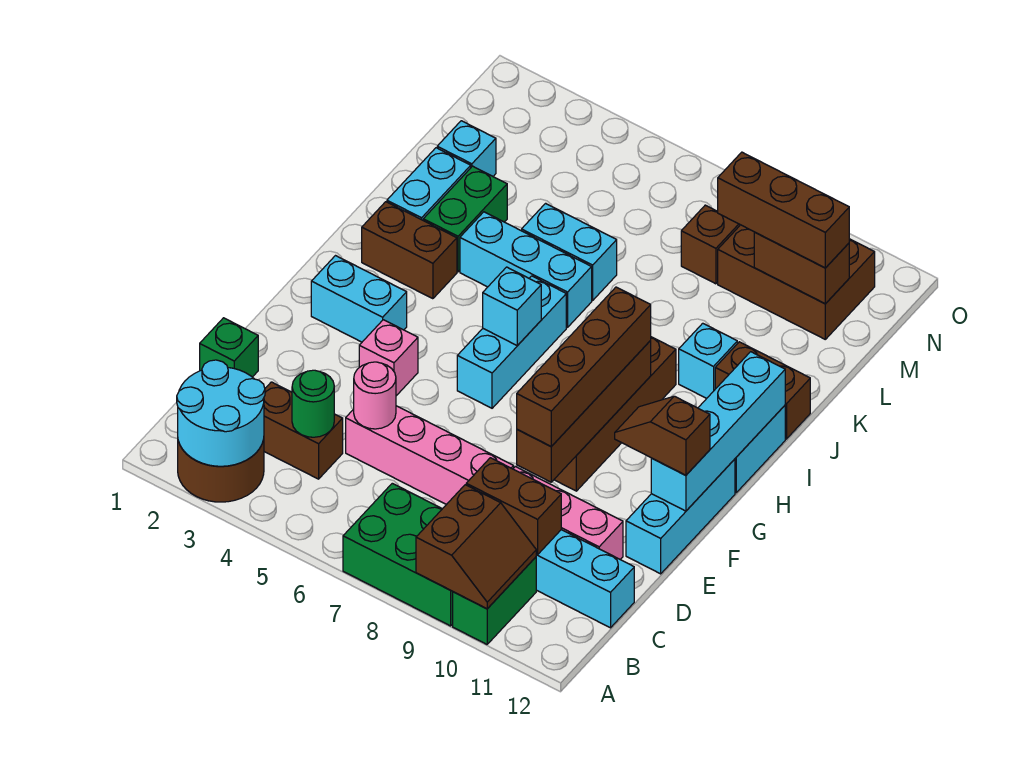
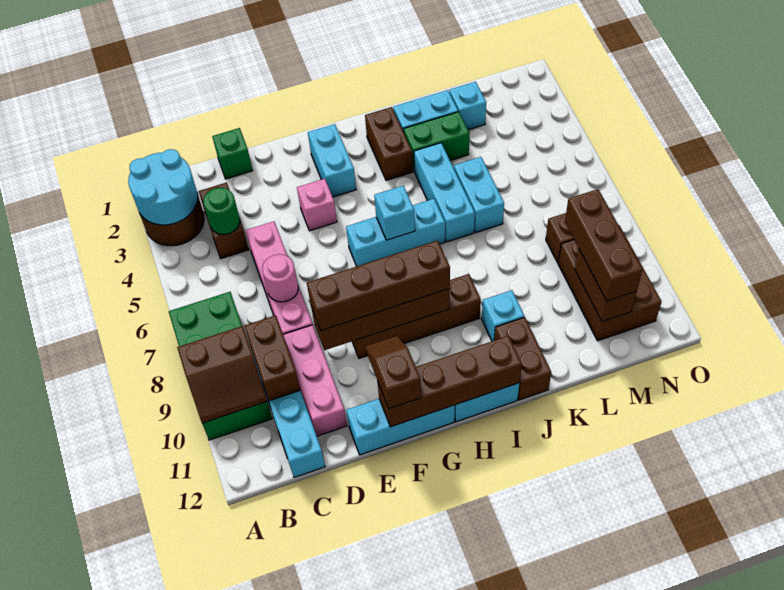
pink round brick D5 level 2 -> pink round brick D7 level 2
cyan brick F12:I12 level 2 -> brown brick F12:I12 level 2

